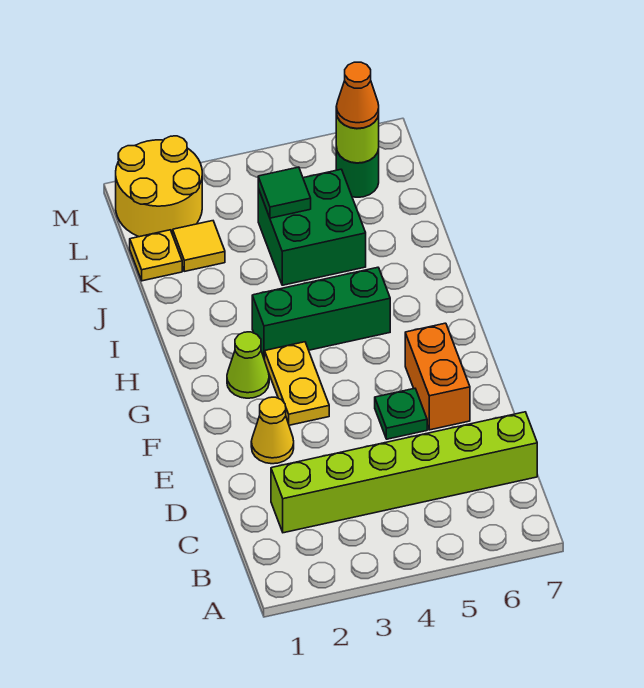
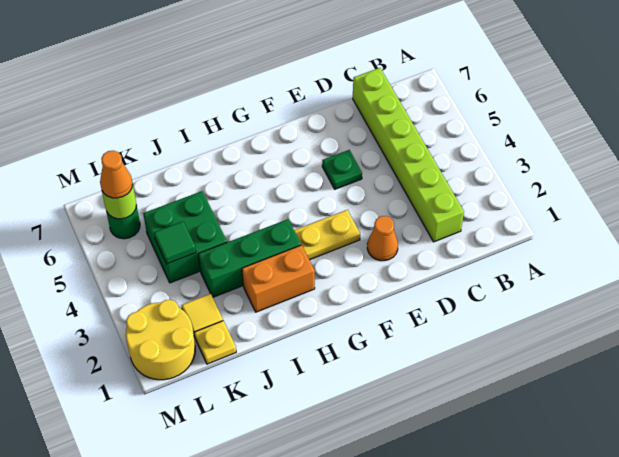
yellow cone E2 level 1 -> orange cone E2 level 1
orange brick E6:F6 level 1 -> orange brick H2:I2 level 1
lime cone G2 level 1 -> none
green brick H3:H5 level 1 -> green brick H3:J3 level 1

